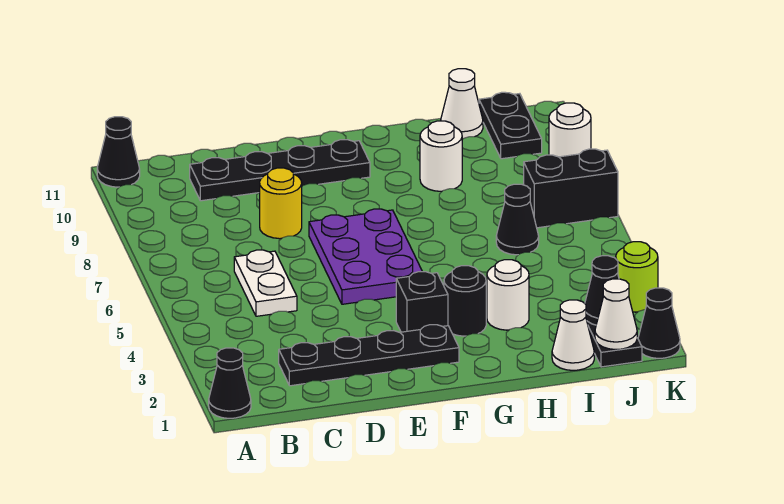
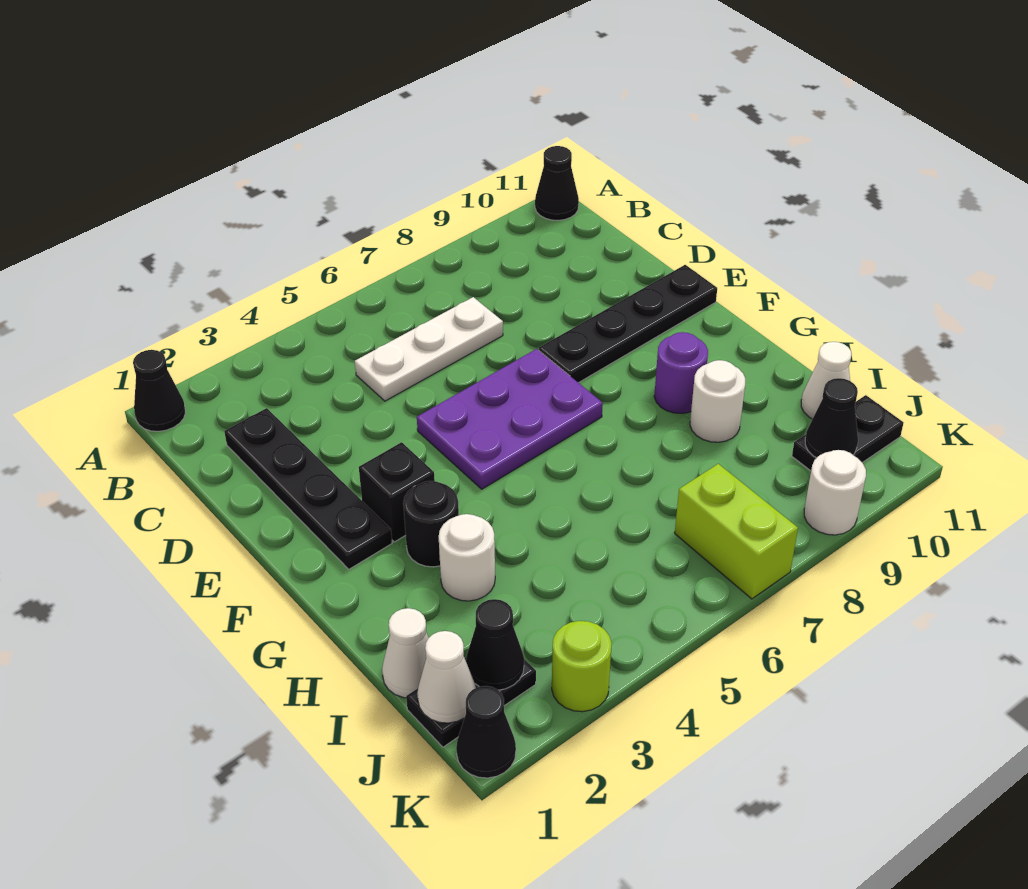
white plate C5:C6 level 1 -> white plate C5:C7 level 1
black plate C10:F10 level 1 -> black plate E8:E11 level 1
yellow round brick D8 level 1 -> none
none -> purple round brick G9 level 1
black cone I6 level 1 -> black cone J10 level 2
black brick J7:K7 level 1 -> lime brick J7:K7 level 1

